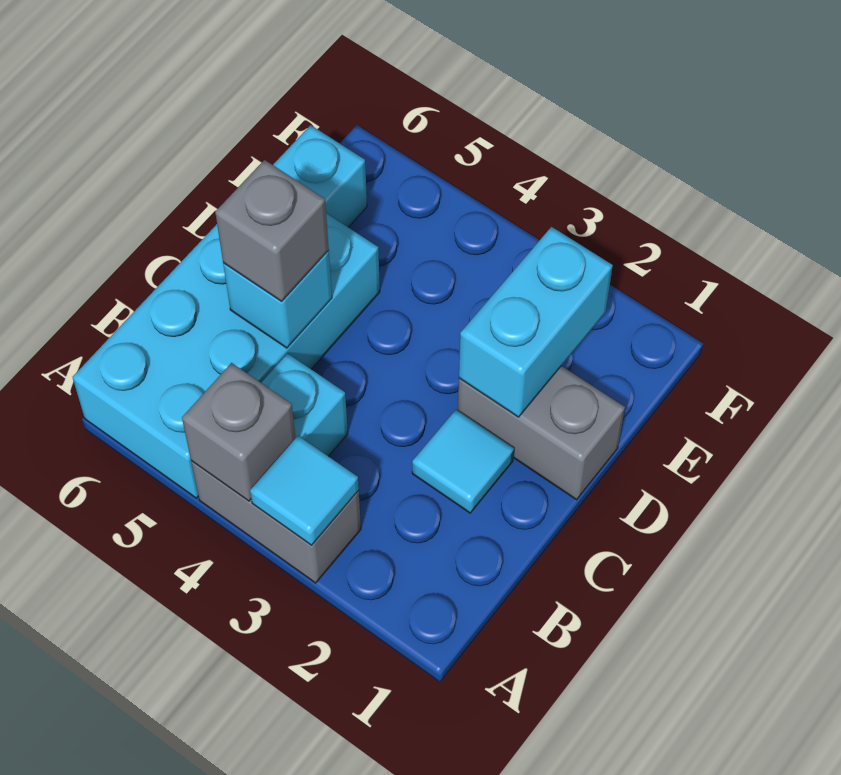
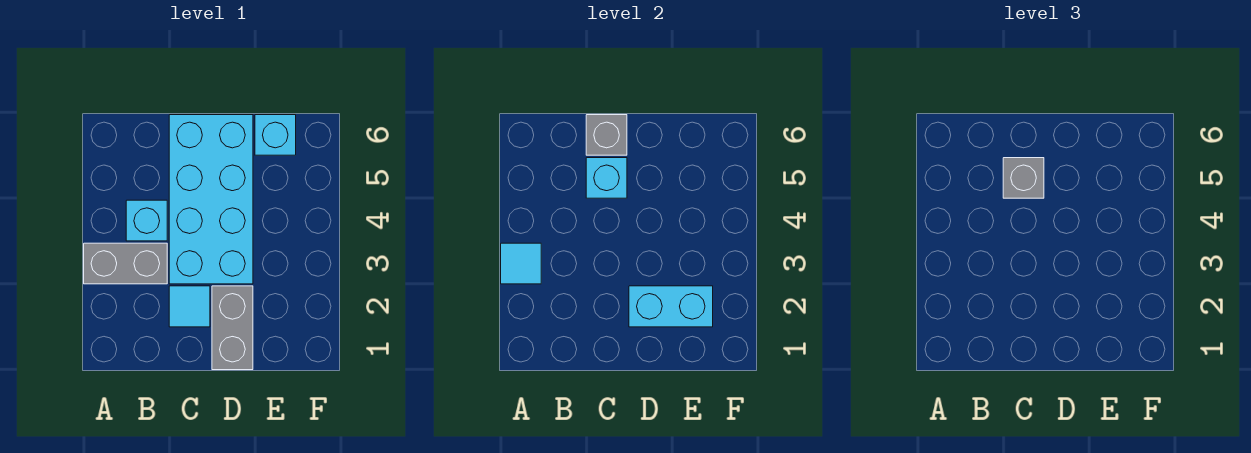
grey brick A3:A4 level 1 -> grey brick A3:B3 level 1
grey brick A4 level 2 -> grey brick C6 level 2
cyan brick A5:D6 level 1 -> cyan brick C3:D6 level 1

